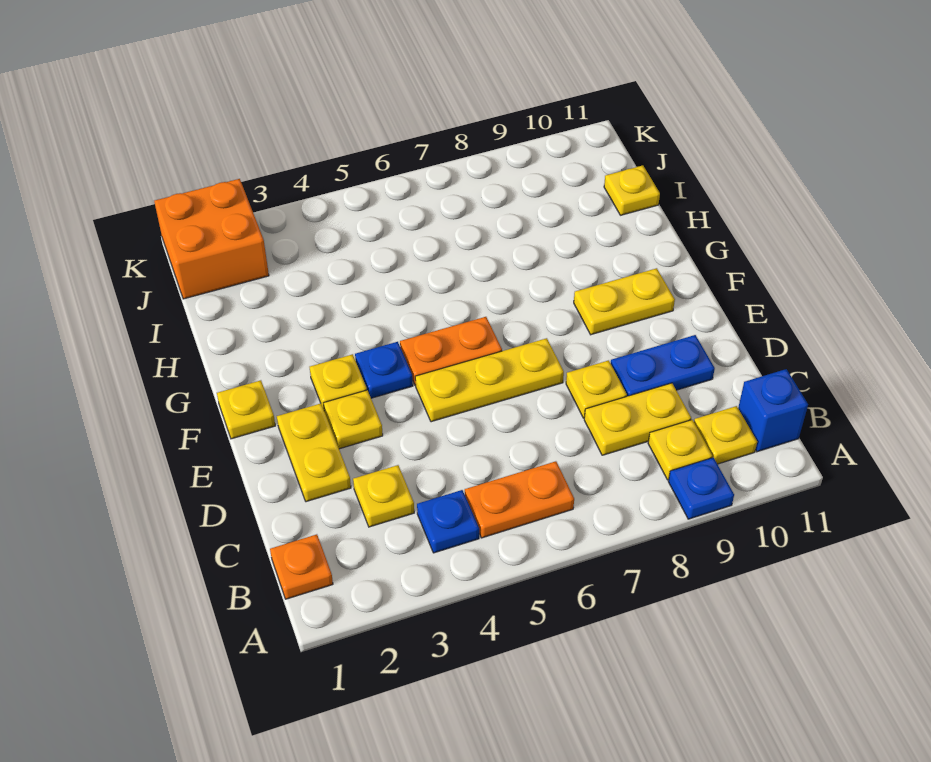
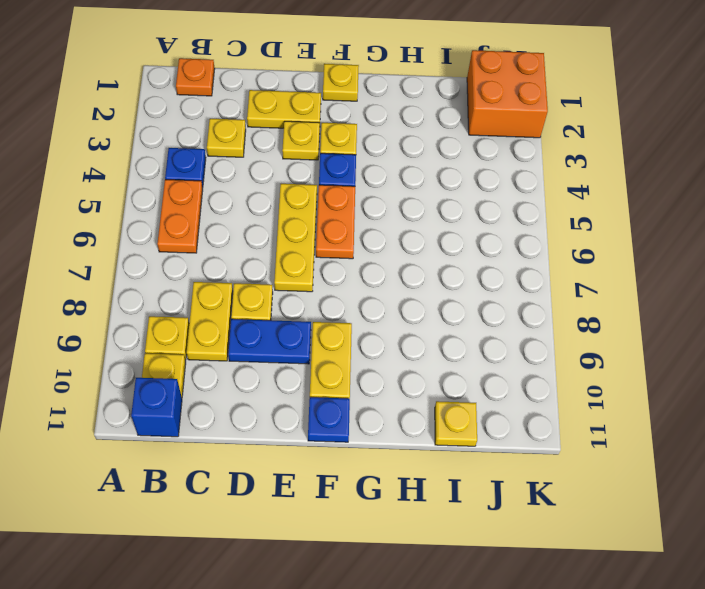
blue plate A9 level 1 -> blue plate F11 level 1
blue plate D9:D10 level 1 -> blue plate D9:E9 level 1

